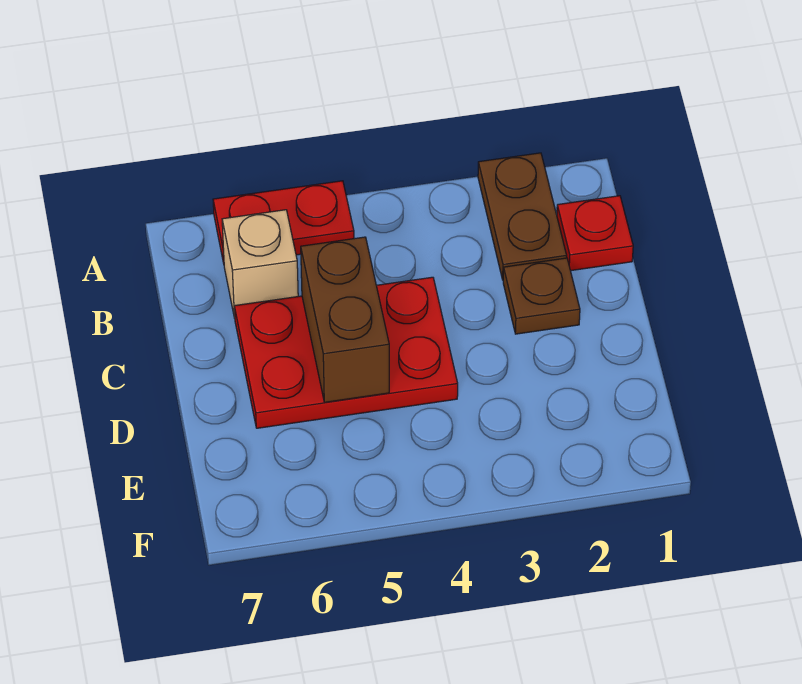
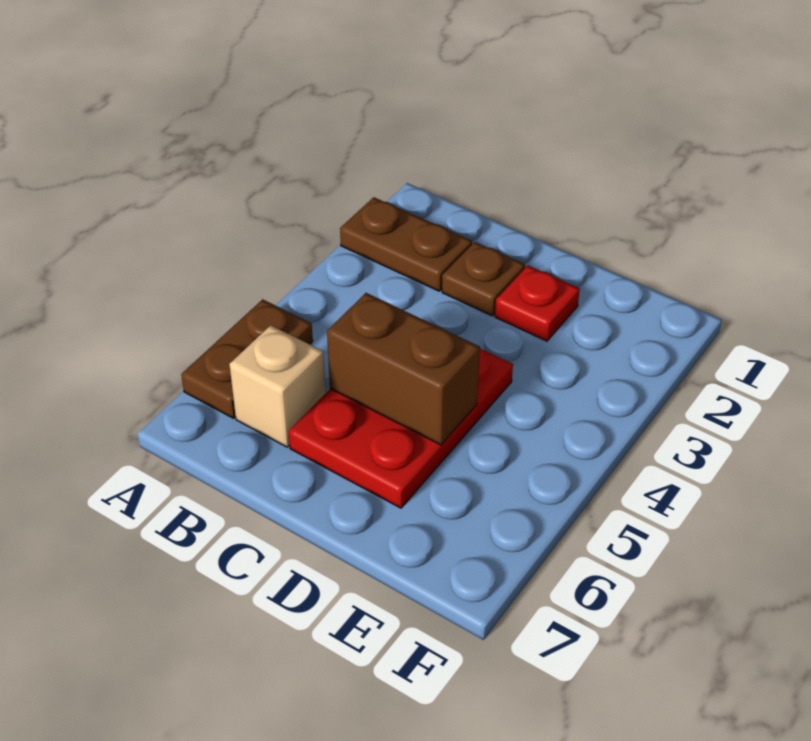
red plate A5:A6 level 1 -> brown plate A5:A6 level 1
red plate B1 level 1 -> red plate D2 level 1

